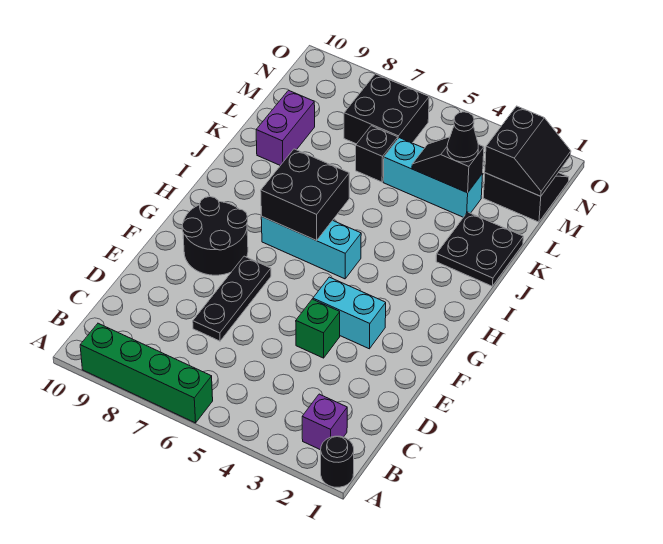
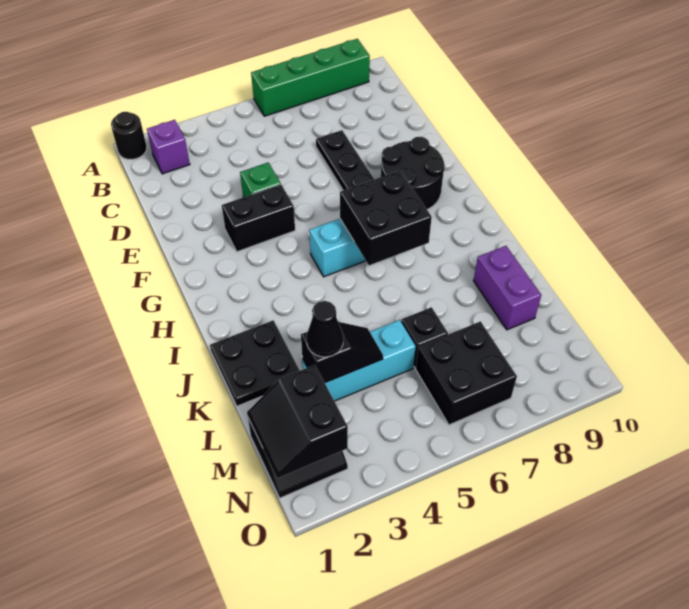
cyan brick F3:F4 level 1 -> black brick F3:F4 level 1

